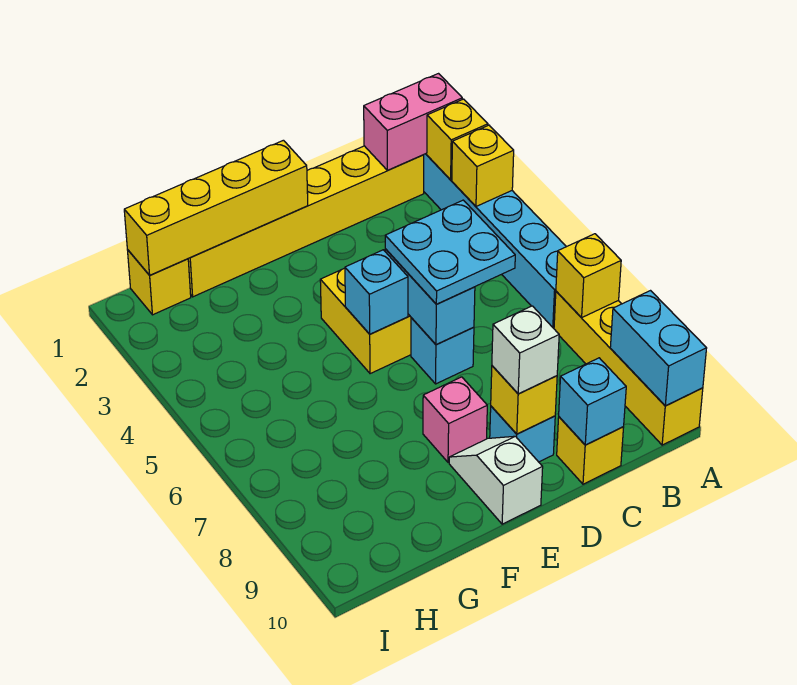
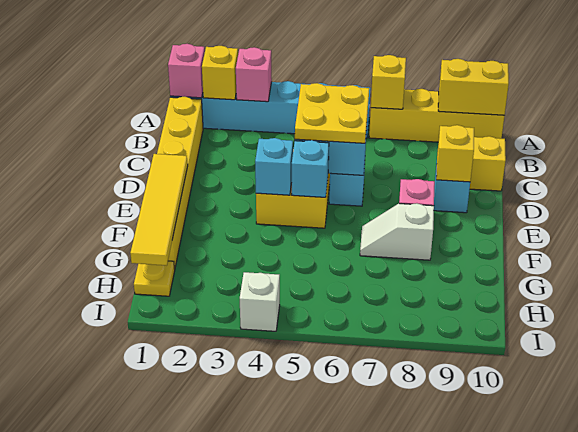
pink brick A1:B1 level 2 -> pink brick A1 level 2
yellow brick A3 level 2 -> pink brick A3 level 2
cyan brick A9:A10 level 2 -> yellow brick A9:A10 level 2
cyan plate C5:D6 level 3 -> yellow plate C5:D6 level 3
cyan brick C10 level 2 -> cyan brick E4 level 2
white brick D9 level 3 -> white brick I4 level 1
yellow brick E1:H1 level 2 -> yellow tile E1:H1 level 2
white slope E9:E10 level 1 top 10 -> white slope F7:F8 level 1 top 8
yellow brick H1 level 1 -> yellow plate H1 level 1

